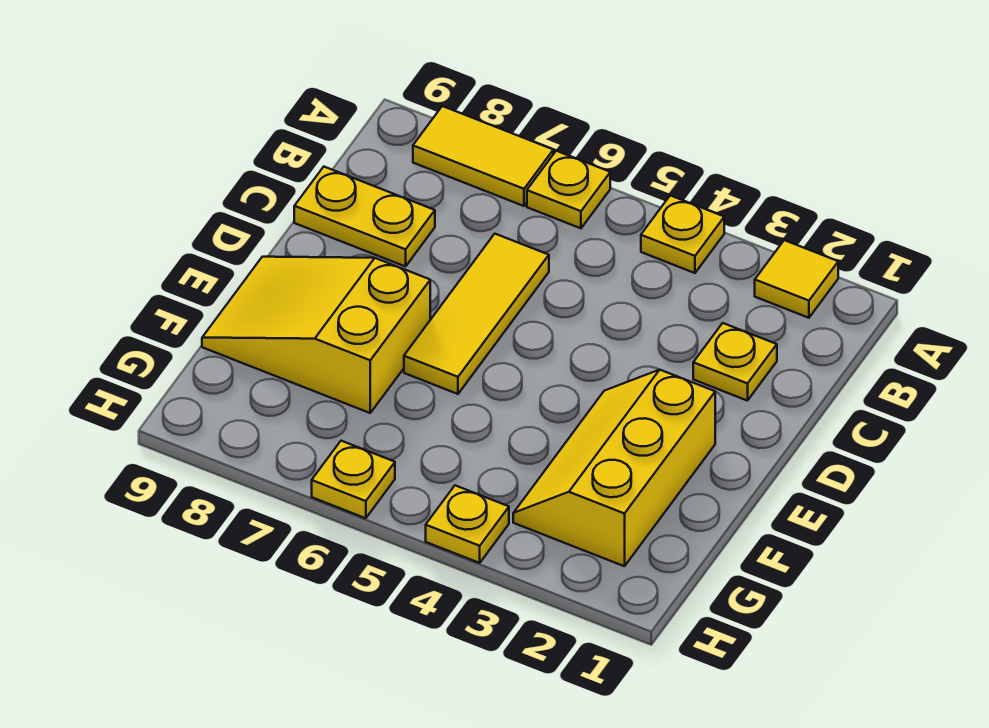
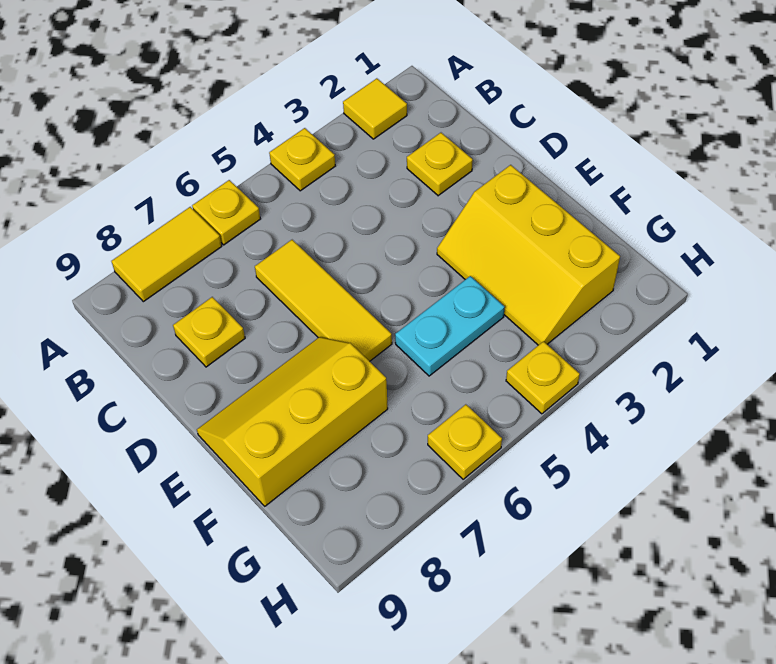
yellow plate C8:C9 level 1 -> yellow plate C8 level 1
yellow slope E7:F9 level 1 top 7 -> yellow slope E7:F9 level 1 top F
none -> cyan plate F4:F5 level 1

